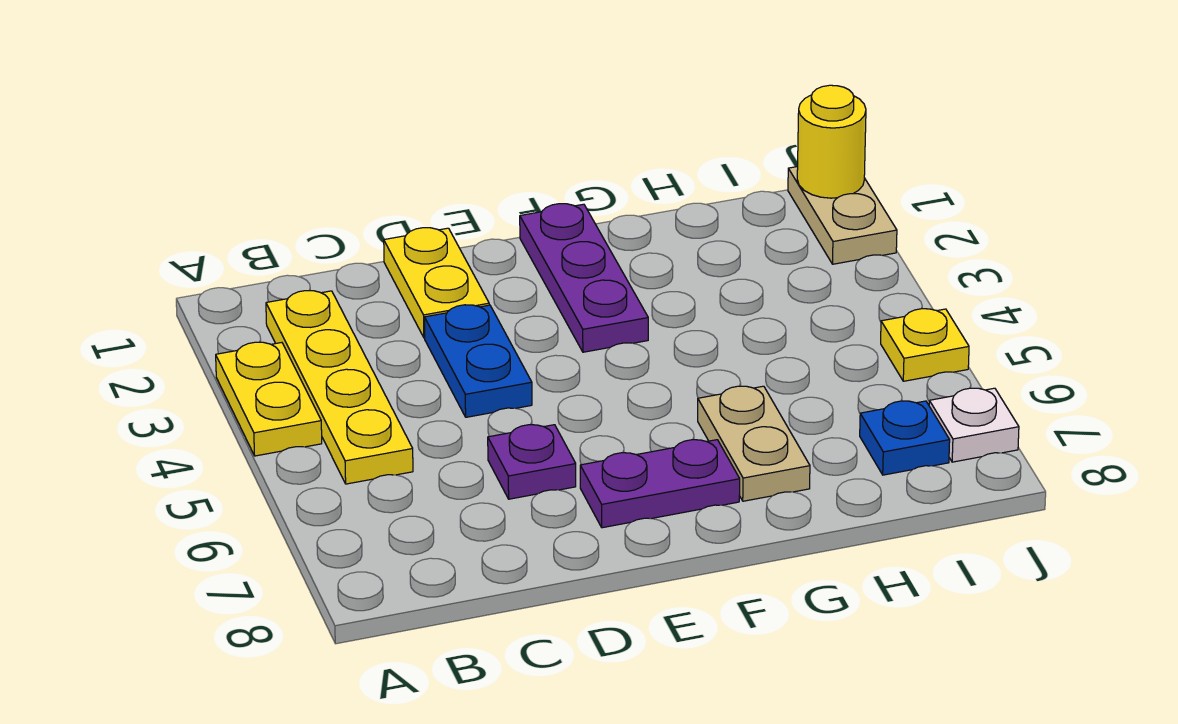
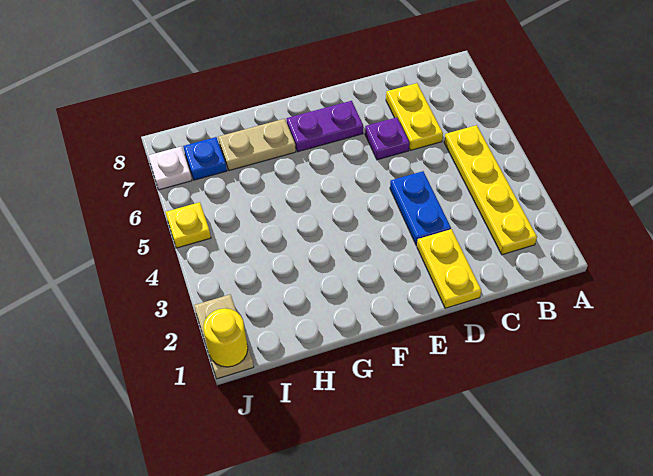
yellow plate A3:A4 level 1 -> yellow plate C6:C7 level 1
purple plate F1:F3 level 1 -> none
tan plate G6:G7 level 1 -> tan plate G7:H7 level 1

